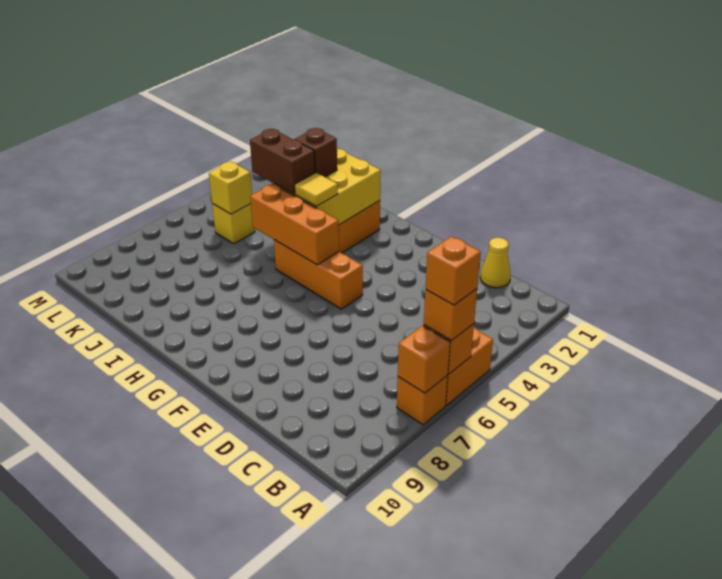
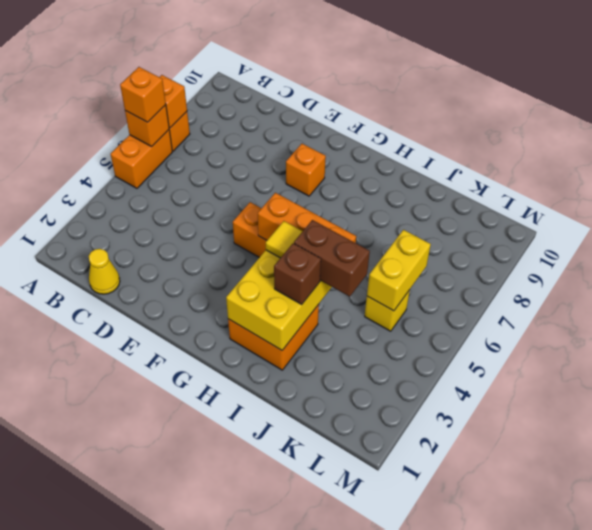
orange brick A6 level 4 -> orange brick F8 level 1
yellow brick K5 level 2 -> yellow brick K5:K6 level 2

